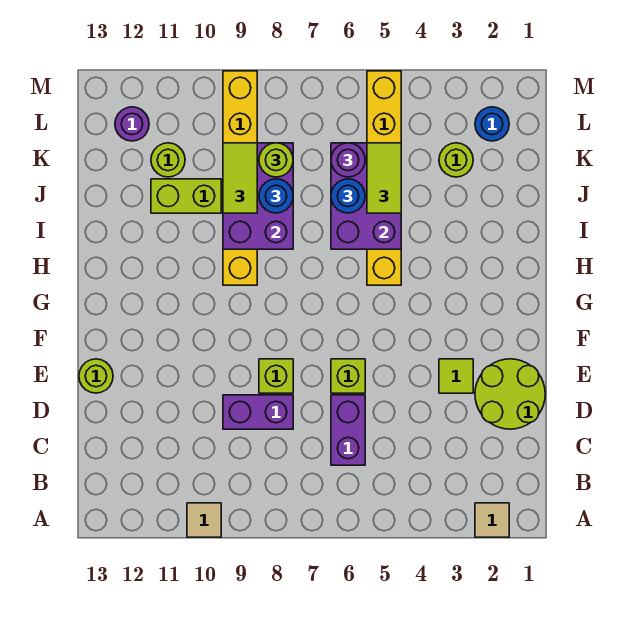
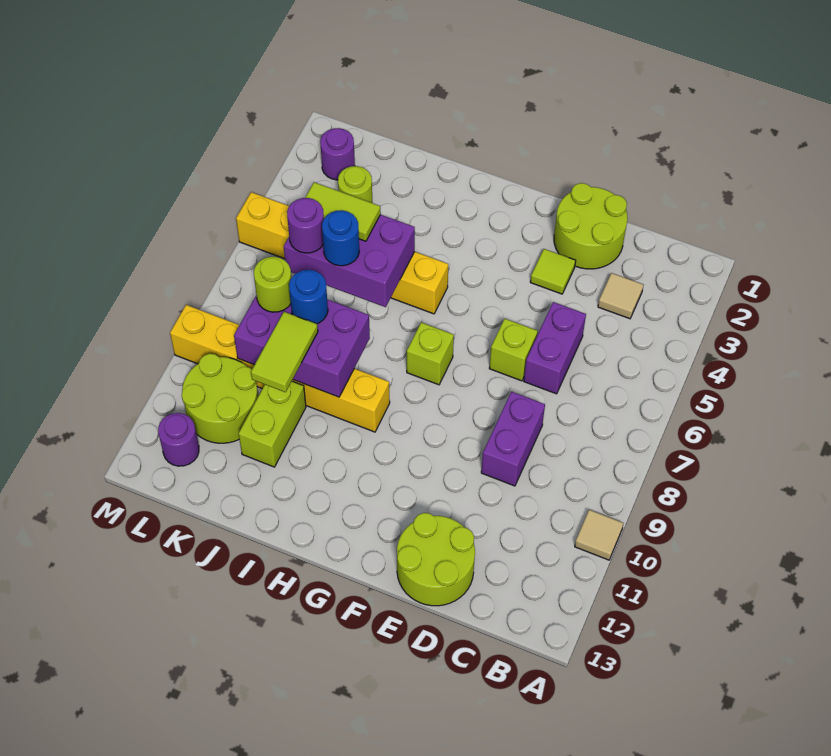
tan tile A2 level 1 -> tan tile C3 level 1
purple brick C6:D6 level 1 -> purple brick D5:D6 level 1
lime brick E8 level 1 -> lime brick G7 level 1
lime round brick E13 level 1 -> lime round brick D12:E13 level 1
lime tile J9:K9 level 3 -> lime tile J9:J10 level 3
lime round brick K11 level 1 -> lime round brick K10:L11 level 1
blue round brick L2 level 1 -> purple round brick L2 level 1

